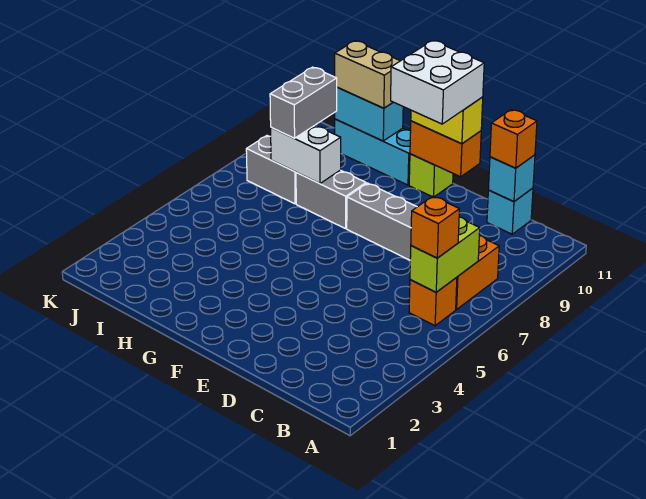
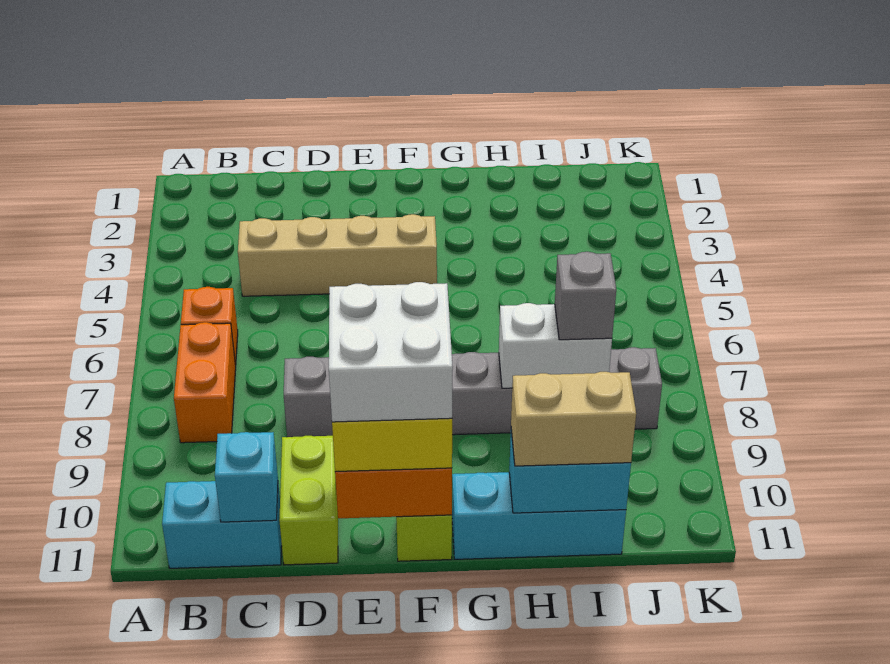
lime brick B6:B7 level 2 -> lime brick D10:D11 level 1
orange brick B6 level 3 -> none
none -> tan brick C4:F4 level 1
cyan brick C11 level 1 -> cyan brick B11:C11 level 1
orange brick C11 level 3 -> none
grey brick I8:I9 level 3 -> grey brick I8 level 3

